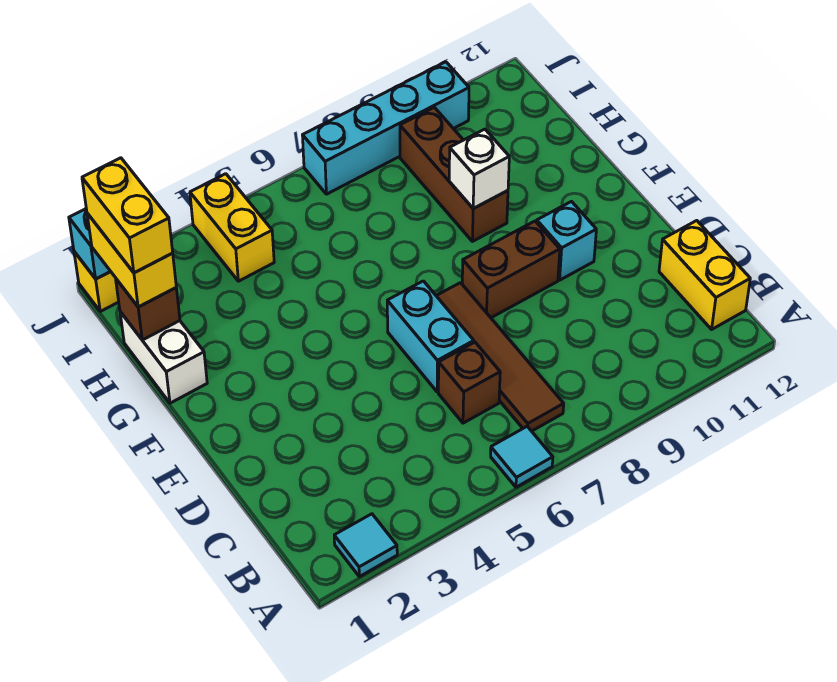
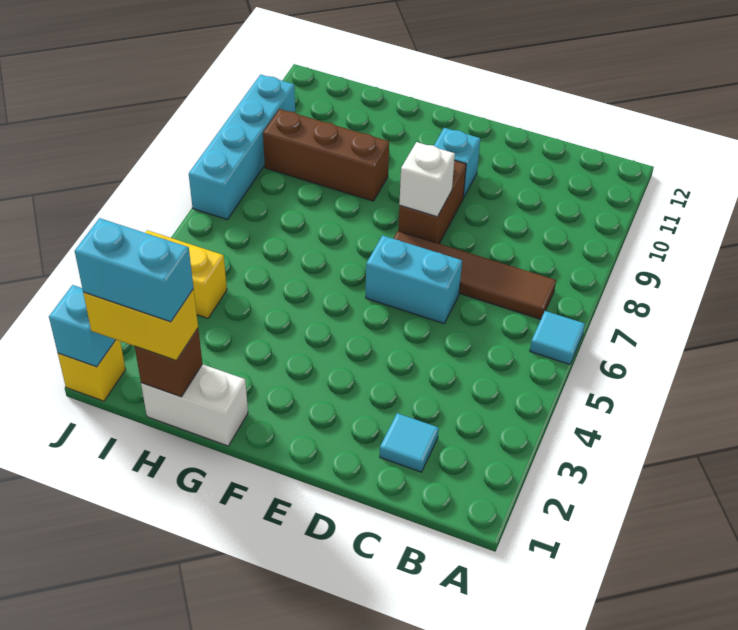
cyan tile A2 level 1 -> cyan tile C2 level 1
yellow brick B12:C12 level 1 -> none
brown brick C6 level 1 -> none
white brick G9 level 2 -> white brick E8 level 2
yellow brick H1:I1 level 4 -> cyan brick H1:I1 level 4

